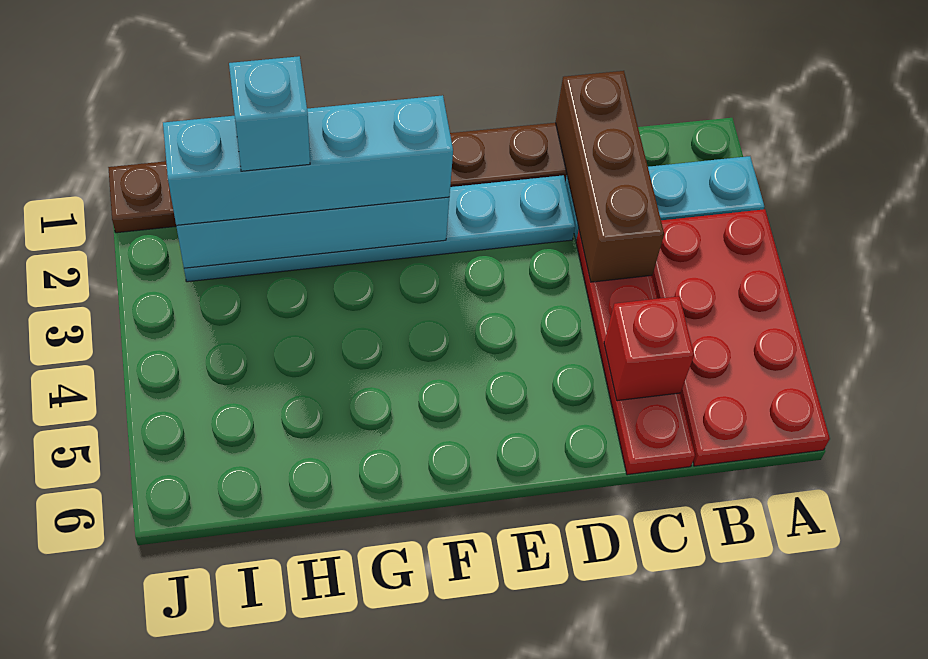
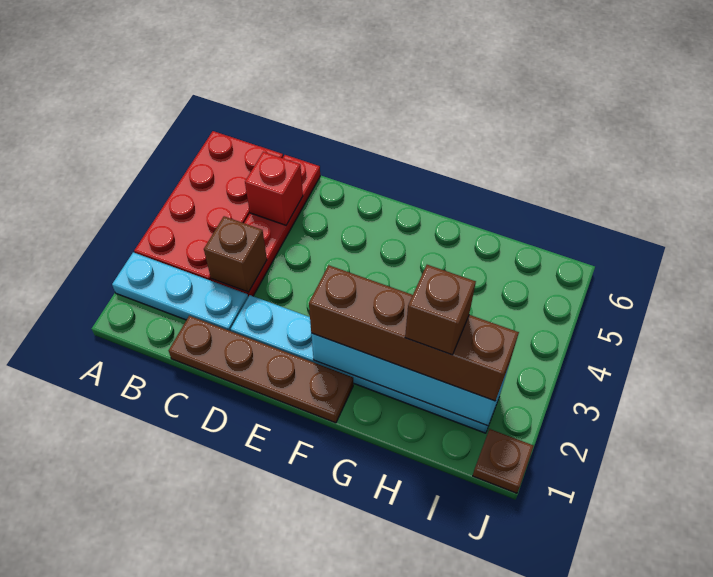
brown brick C1:C3 level 2 -> brown brick C3 level 2
cyan brick F2:I2 level 3 -> brown brick F2:I2 level 3
cyan brick H2 level 4 -> brown brick H2 level 4

